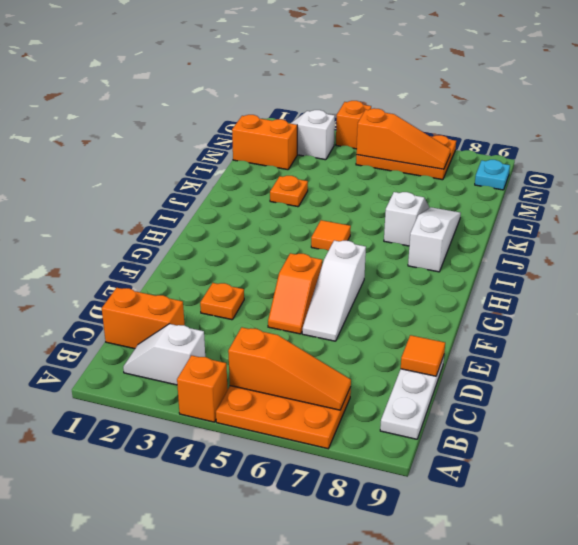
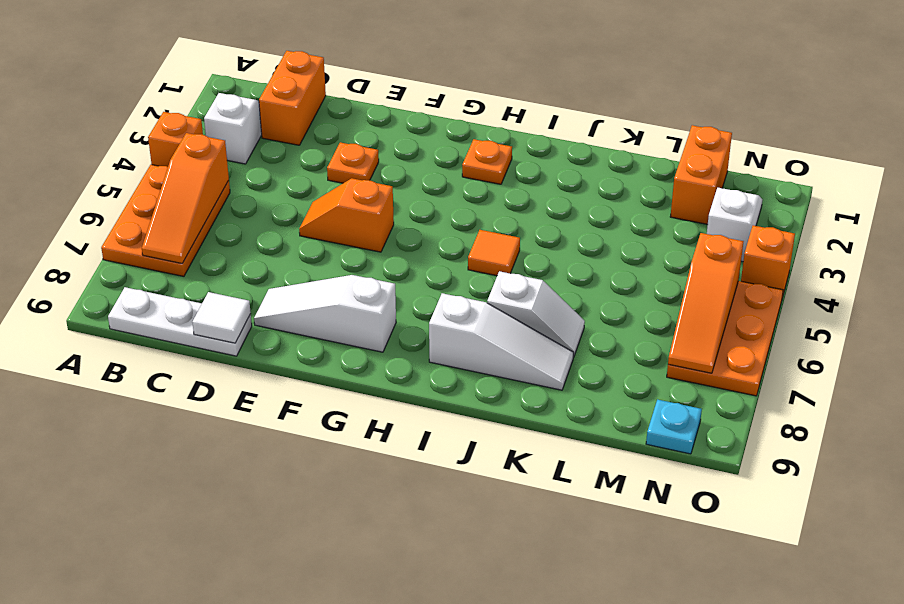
orange tile D9 level 2 -> white tile D9 level 2
white slope E6:G6 level 1 top G -> white slope E8:G8 level 1 top G
orange plate K3 level 1 -> orange plate H2 level 1

